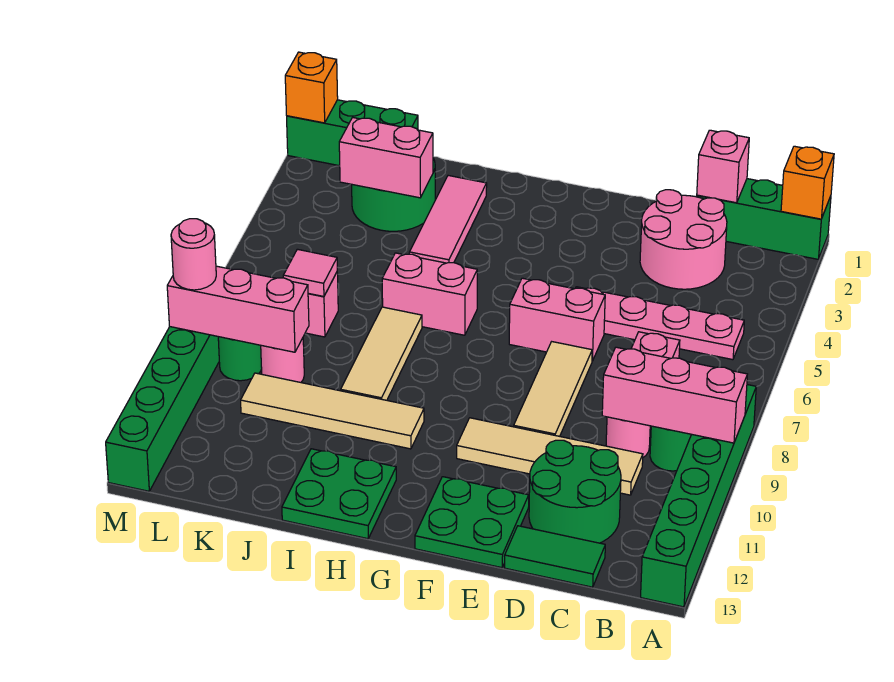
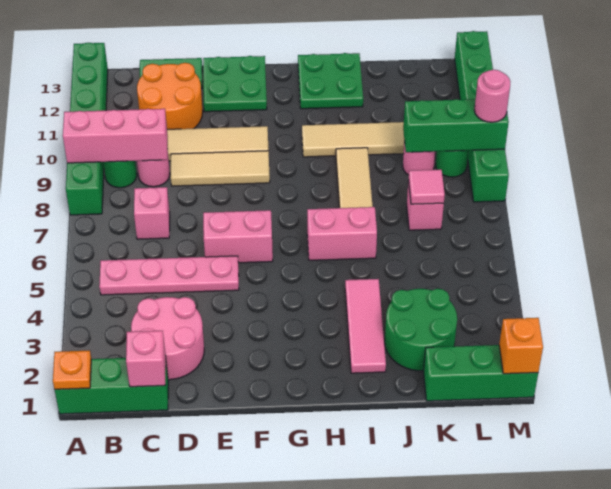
orange brick A1 level 2 -> orange plate A1 level 2
green round brick C11:D12 level 1 -> orange round brick C11:D12 level 1
tan tile E7:E9 level 1 -> tan tile D9:F9 level 1
pink brick J3:K3 level 2 -> none
pink brick K9:M9 level 2 -> green brick K9:M9 level 2

